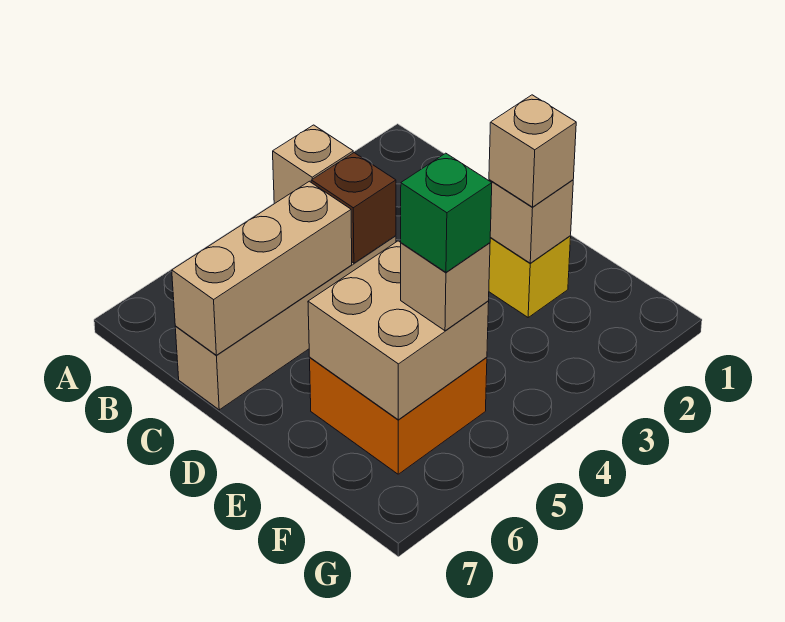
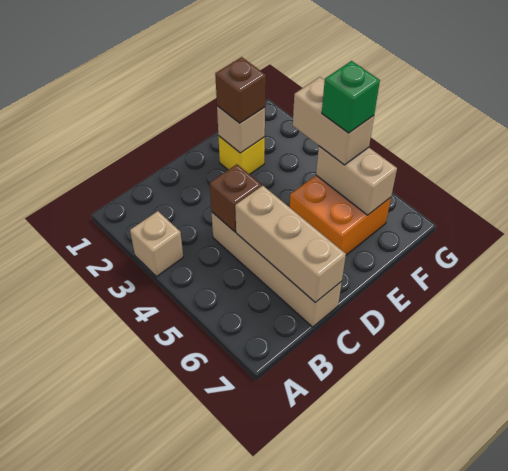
tan brick E2 level 3 -> brown brick E2 level 3
tan brick E5:F6 level 2 -> tan brick F5:F6 level 2
tan brick F5 level 3 -> tan brick F4:F5 level 3

